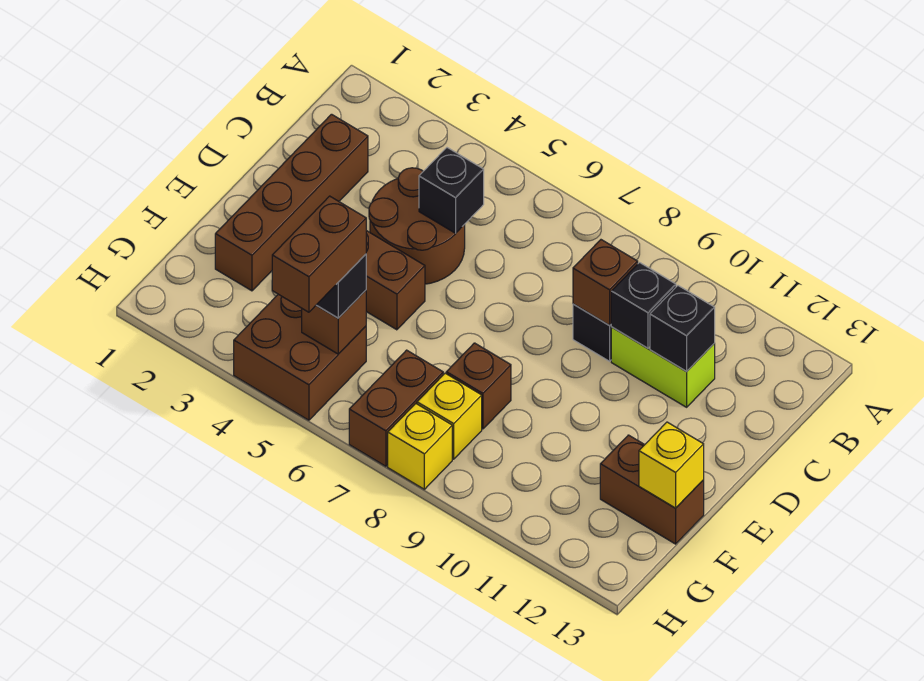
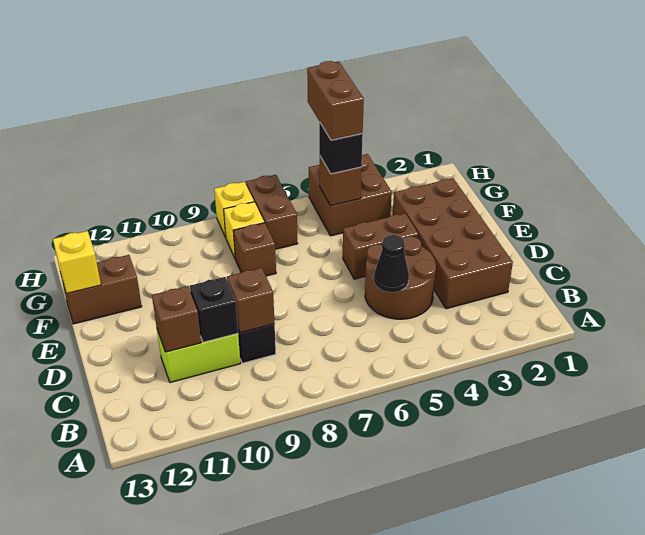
brown brick C2:F2 level 1 -> brown brick C2:F3 level 1
black brick C5 level 2 -> black cone C5 level 2
black brick C11 level 2 -> brown brick C11 level 2

